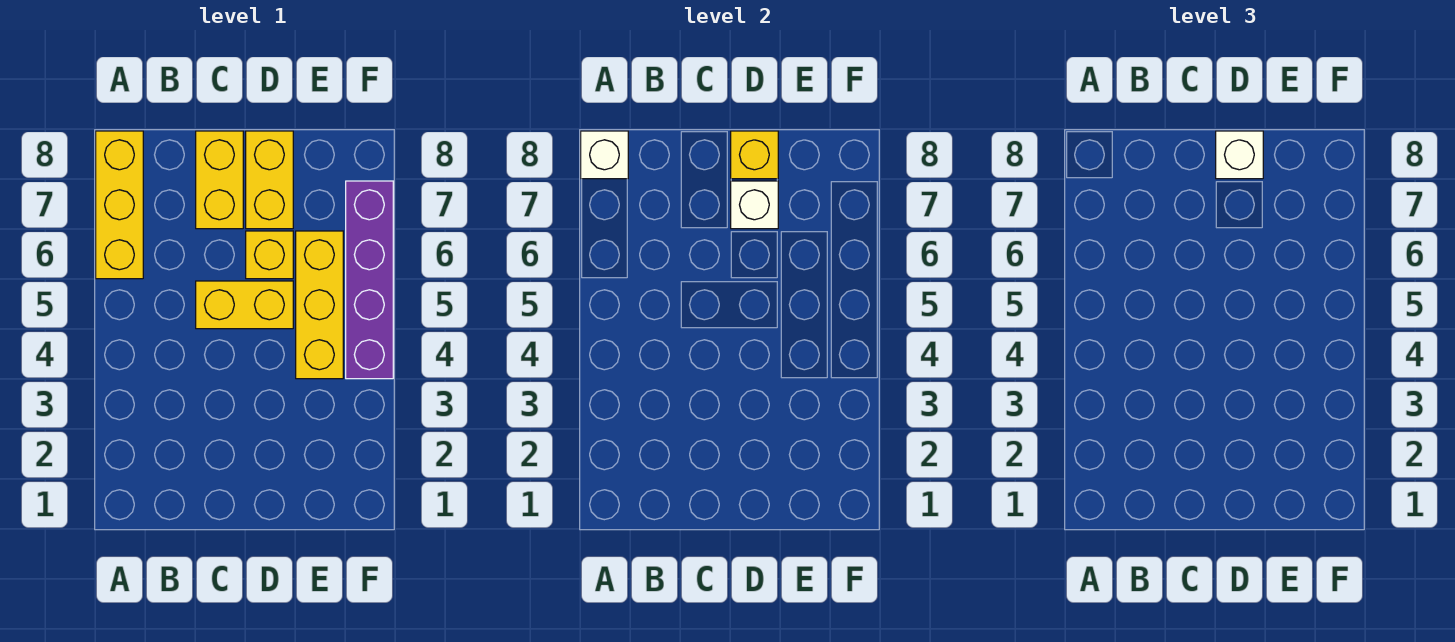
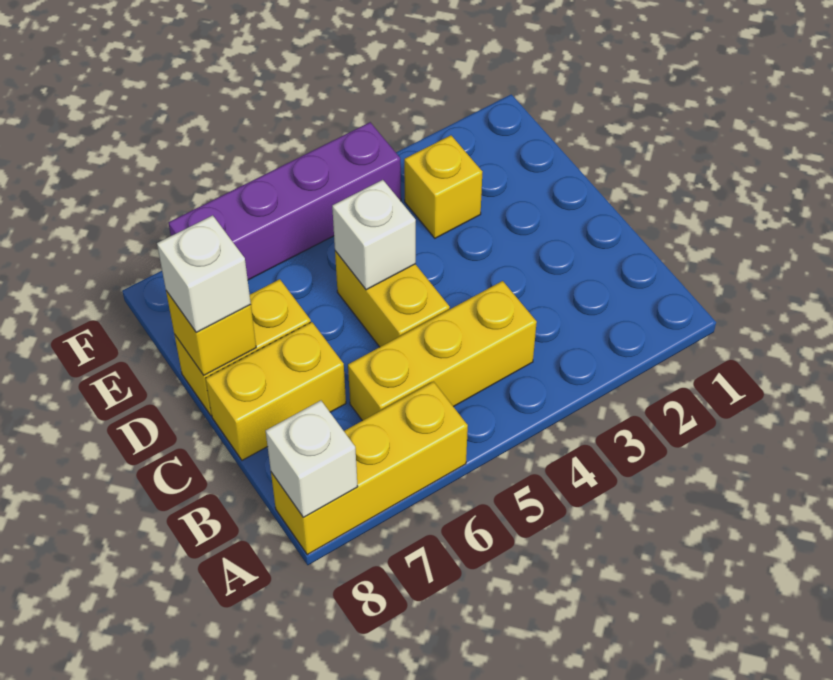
yellow brick D6 level 1 -> yellow brick E3 level 1
white brick D7 level 2 -> white brick D5 level 2
yellow brick E4:E6 level 1 -> yellow brick B4:B6 level 1

